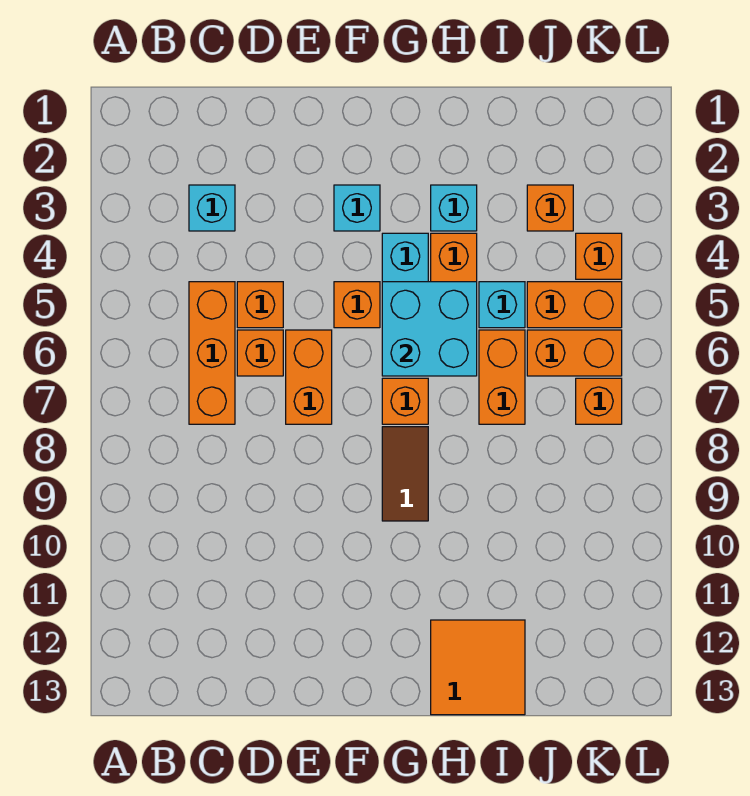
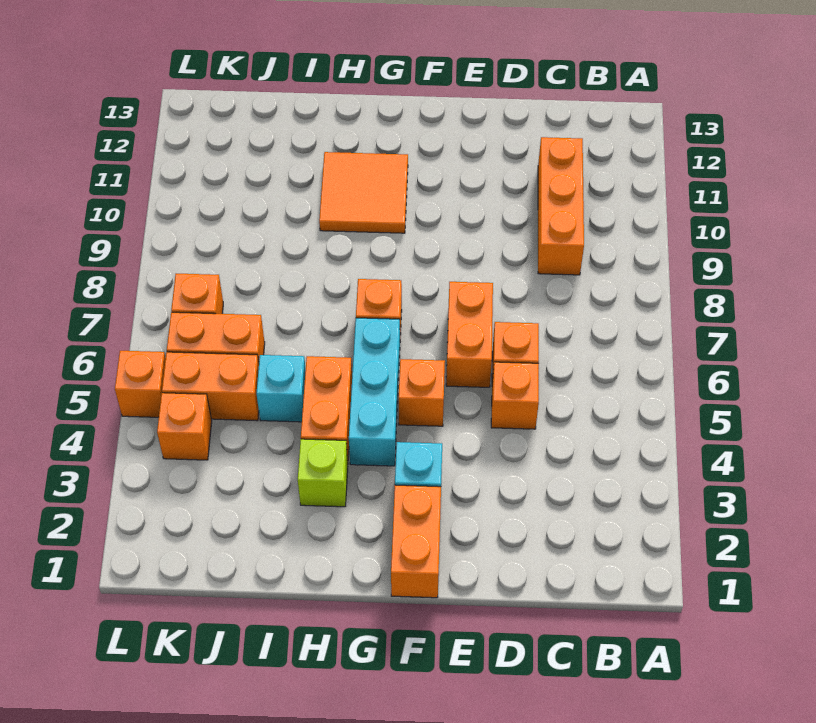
cyan brick C3 level 1 -> none
orange brick C5:C7 level 1 -> orange brick C9:C11 level 1
cyan brick G5:H6 level 2 -> none
brown tile G8:G9 level 1 -> none
cyan brick H3 level 1 -> lime brick H3 level 1
orange tile H12:I13 level 1 -> orange tile G10:H11 level 1
orange brick I6:I7 level 1 -> orange brick F1:F2 level 1
orange brick J3 level 1 -> orange brick L5 level 1

